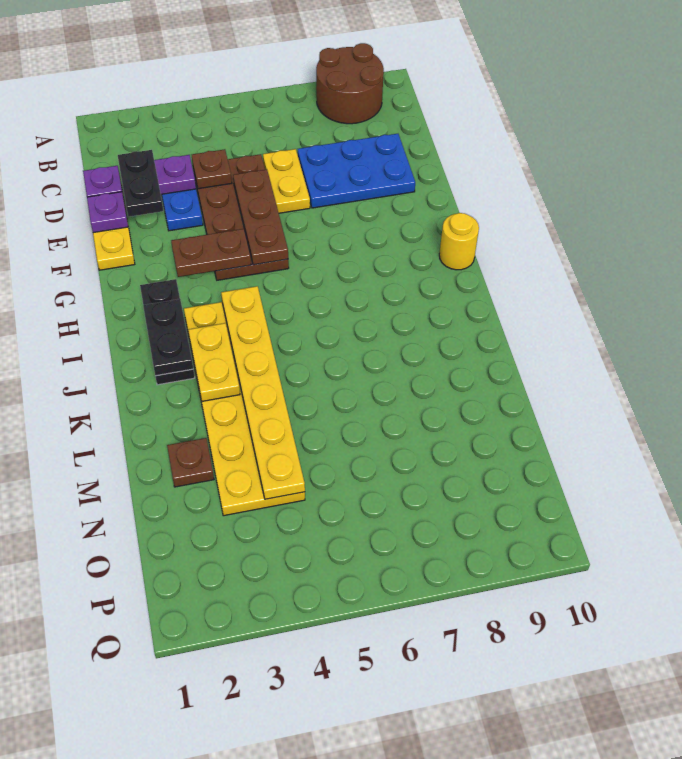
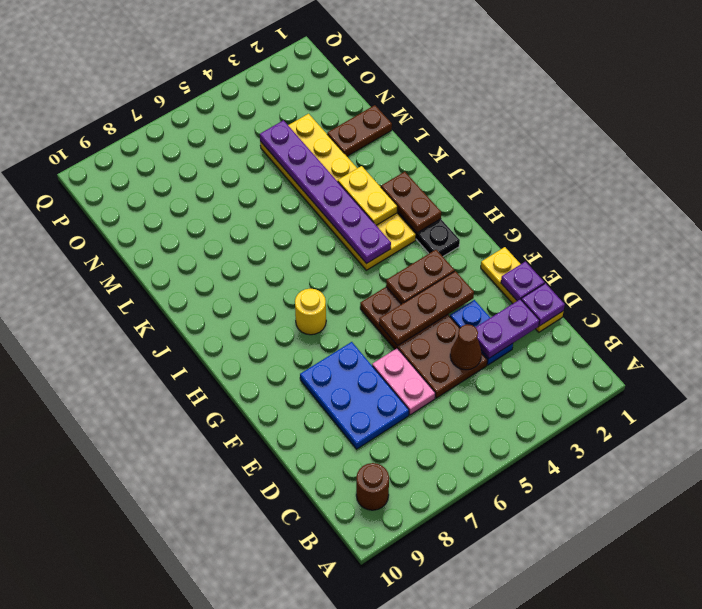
brown round brick A8:B9 level 1 -> brown round brick B9 level 1
black plate D2:E2 level 3 -> none
brown plate D4 level 2 -> brown cone D4 level 2
yellow plate D6:E6 level 1 -> pink plate D6:E6 level 1
blue plate D7:E9 level 1 -> blue plate D7:F8 level 1
brown plate E5:G5 level 2 -> brown plate F3:F5 level 2
yellow round brick H10 level 1 -> yellow round brick H7 level 1
black plate I2:J2 level 2 -> brown plate I2:J2 level 2
yellow plate I4:N4 level 2 -> purple plate I4:N4 level 2
brown plate M2 level 1 -> brown plate M1:M2 level 1

